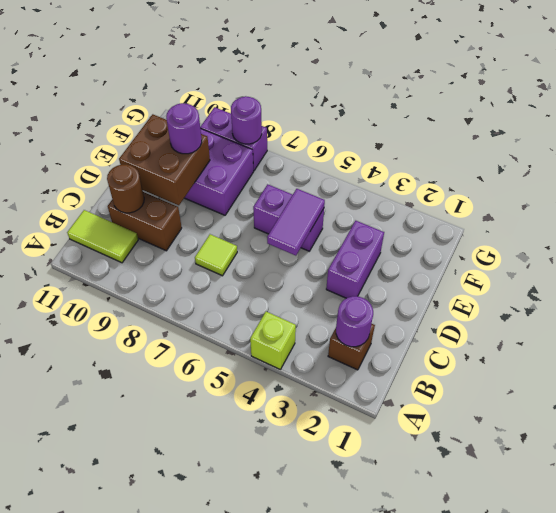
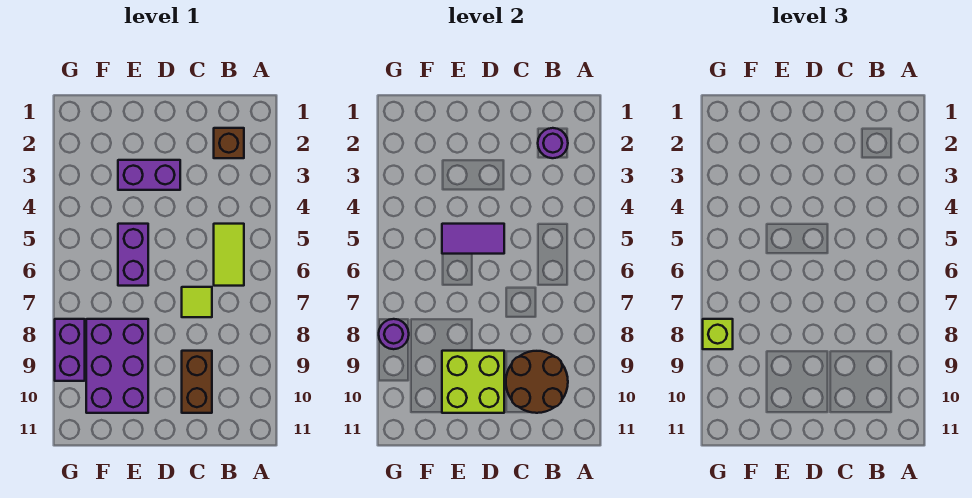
lime brick A4 level 1 -> lime brick G8 level 3
lime tile B10:B11 level 1 -> lime tile B5:B6 level 1
brown round brick C10 level 2 -> brown round brick B9:C10 level 2
brown brick D9:E10 level 2 -> lime brick D9:E10 level 2
purple round brick E9 level 3 -> none

